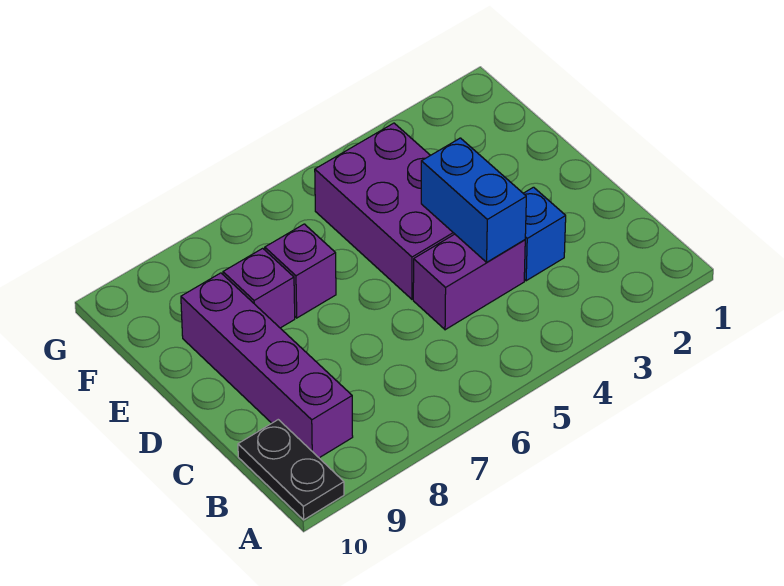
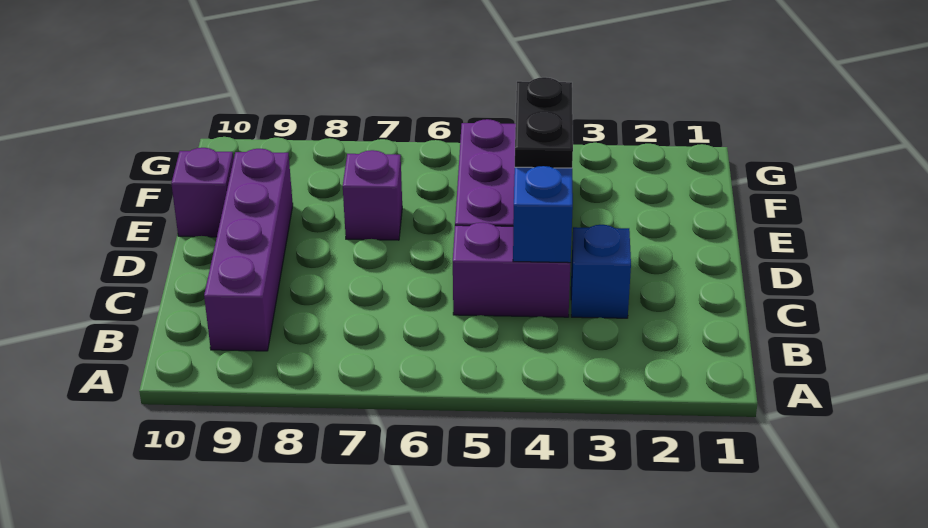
black plate A10:B10 level 1 -> black plate D4:E4 level 3
purple brick E8 level 1 -> purple brick E10 level 1

